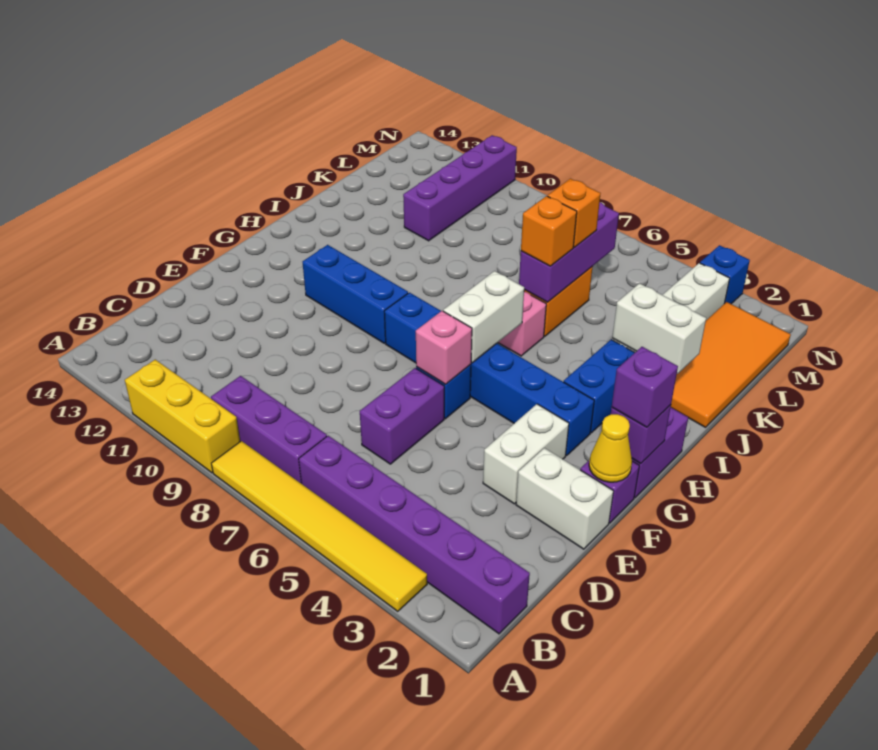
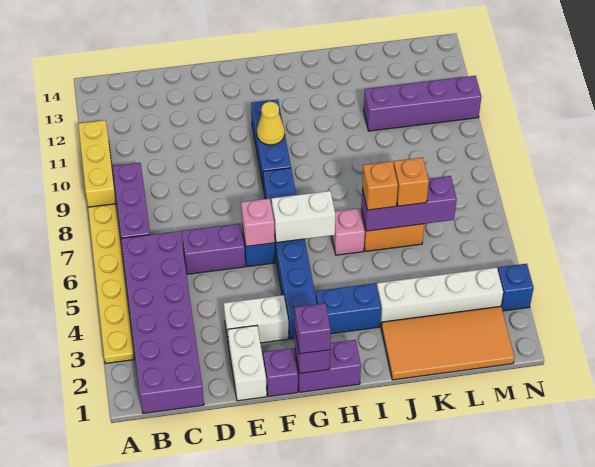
yellow tile A3:A8 level 1 -> yellow plate A3:A8 level 1
purple brick B1:B6 level 1 -> purple brick B1:C6 level 1
yellow cone F1 level 2 -> yellow cone G10 level 2
white brick J2:J3 level 2 -> none

